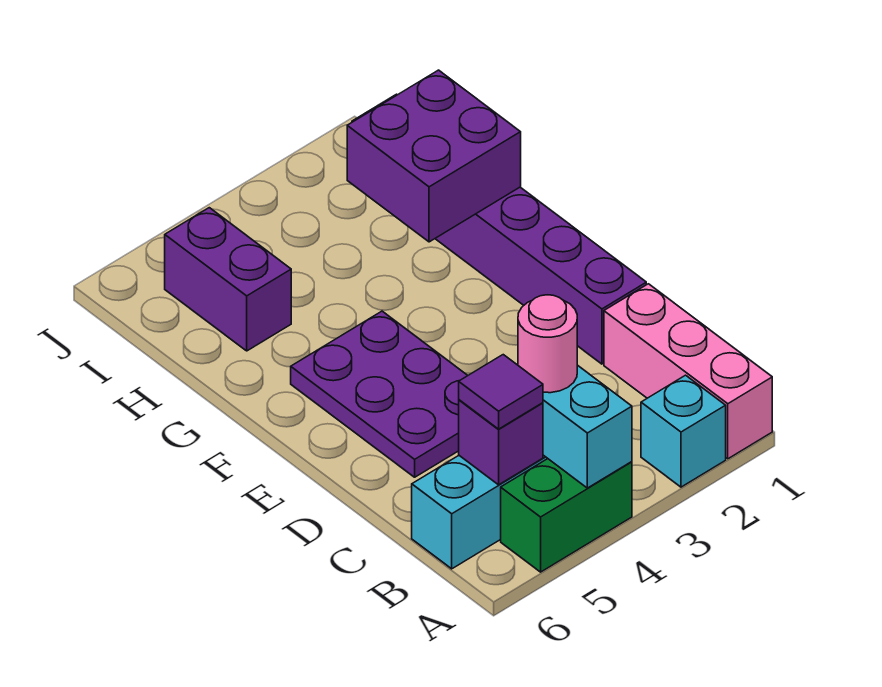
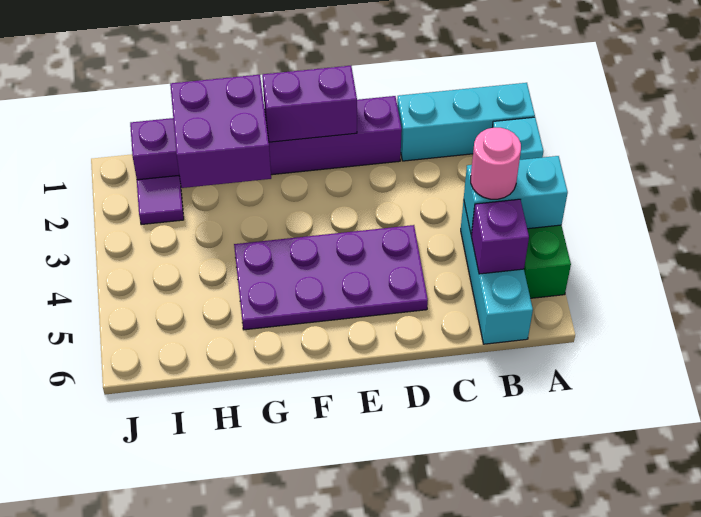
pink brick A1:C1 level 1 -> cyan brick A1:C1 level 1
purple tile B5 level 3 -> purple tile I2 level 1
purple plate D4:F5 level 1 -> purple plate D4:G5 level 1
purple brick H5:I5 level 1 -> purple brick E1:F1 level 2

